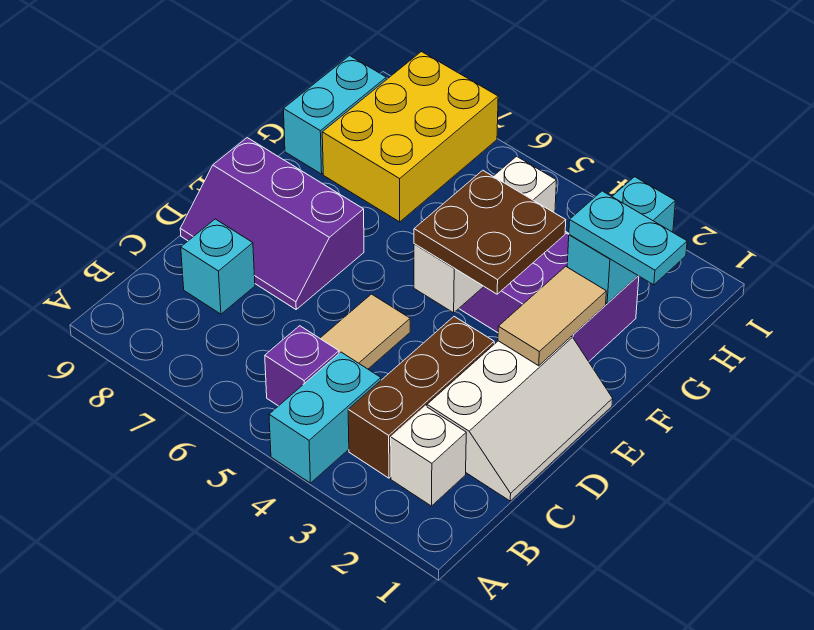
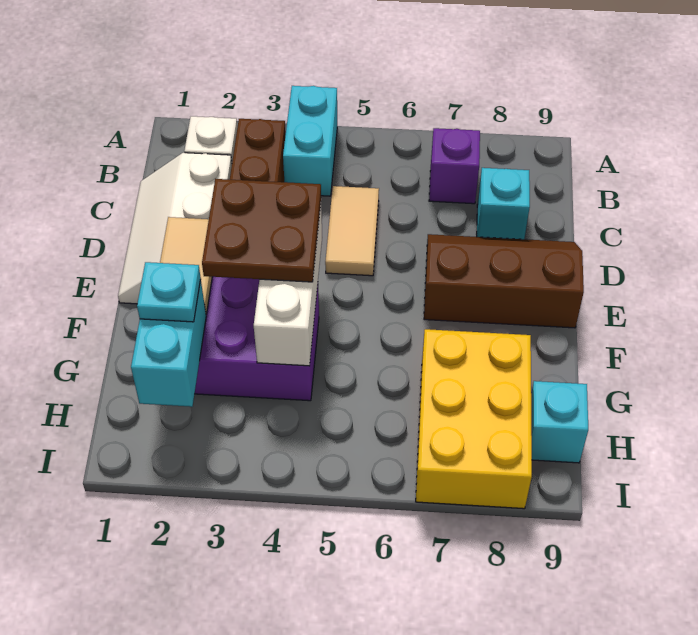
purple brick B5 level 1 -> purple brick B7 level 1
purple slope D7:E9 level 1 top E -> brown slope D7:E9 level 1 top E
cyan plate G1:G2 level 3 -> cyan plate G2 level 3
cyan brick G9:H9 level 1 -> cyan brick H9 level 1

